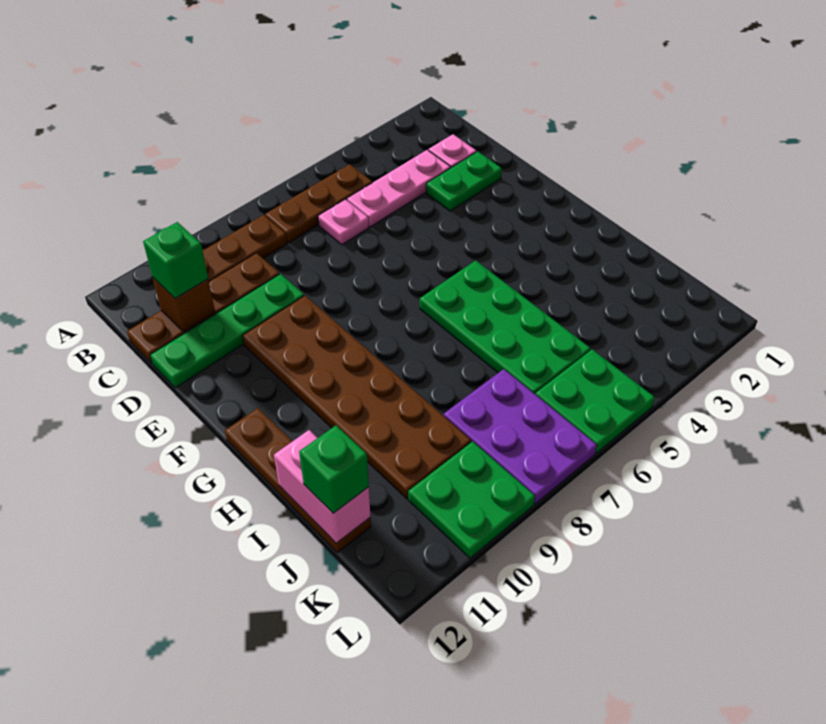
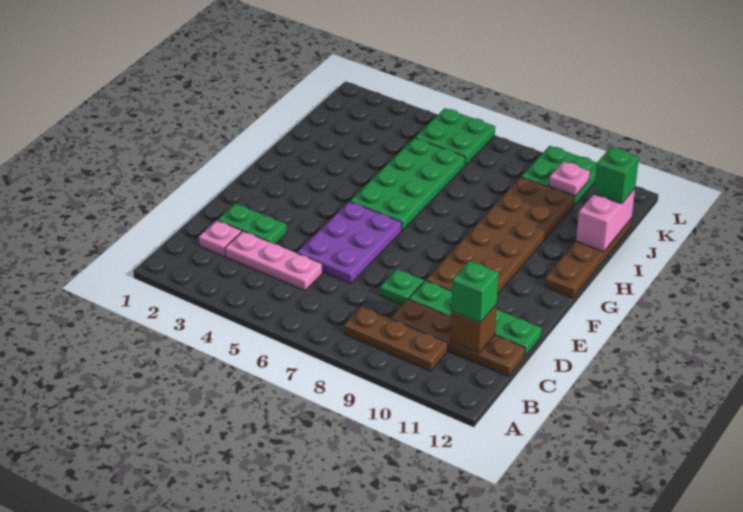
brown plate B5:B7 level 1 -> none
pink plate C6 level 1 -> pink plate K10 level 2
none -> green plate D8 level 1
purple plate J7:L8 level 1 -> purple plate D5:F6 level 1

